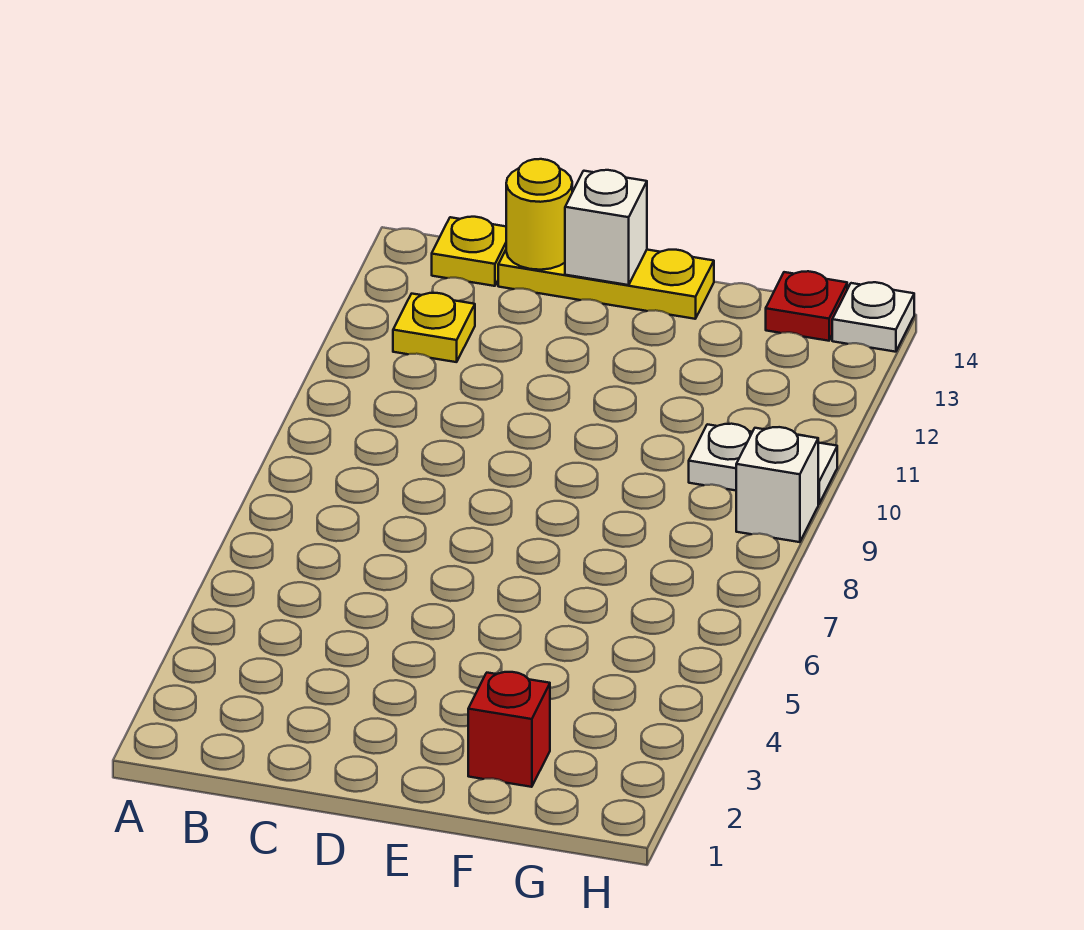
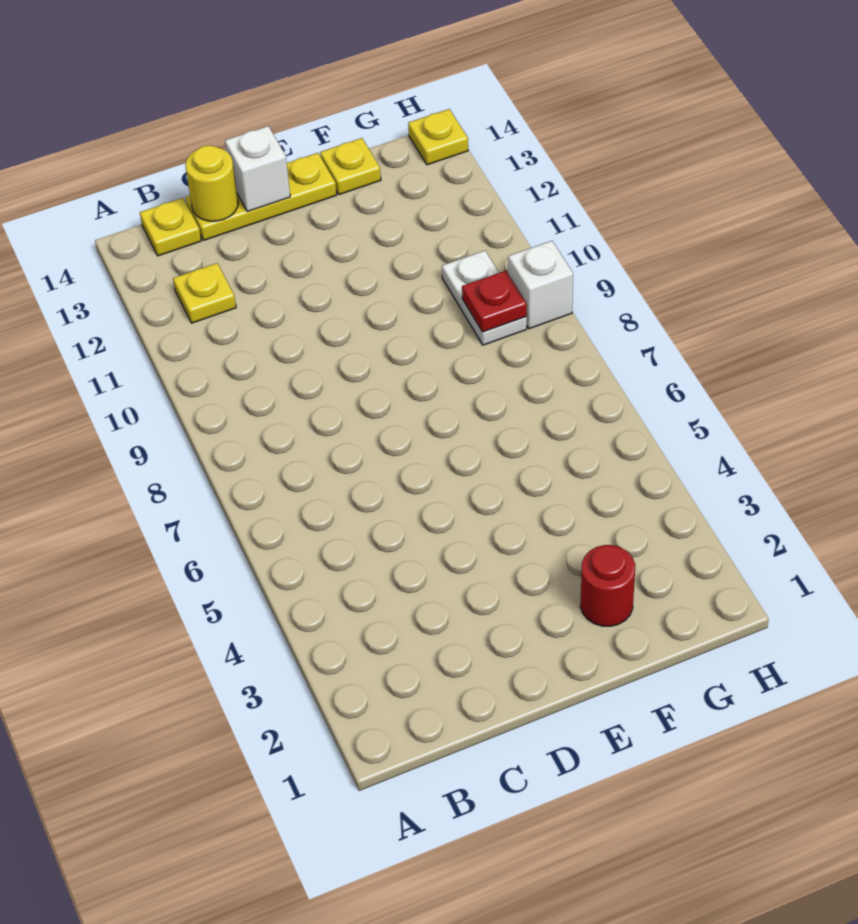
red brick F2 level 1 -> red round brick F2 level 1
none -> yellow plate F14 level 1
white plate G10:H10 level 1 -> white plate G9:G10 level 1
red plate G14 level 1 -> red plate G9 level 2
white plate H14 level 1 -> yellow plate H14 level 1

